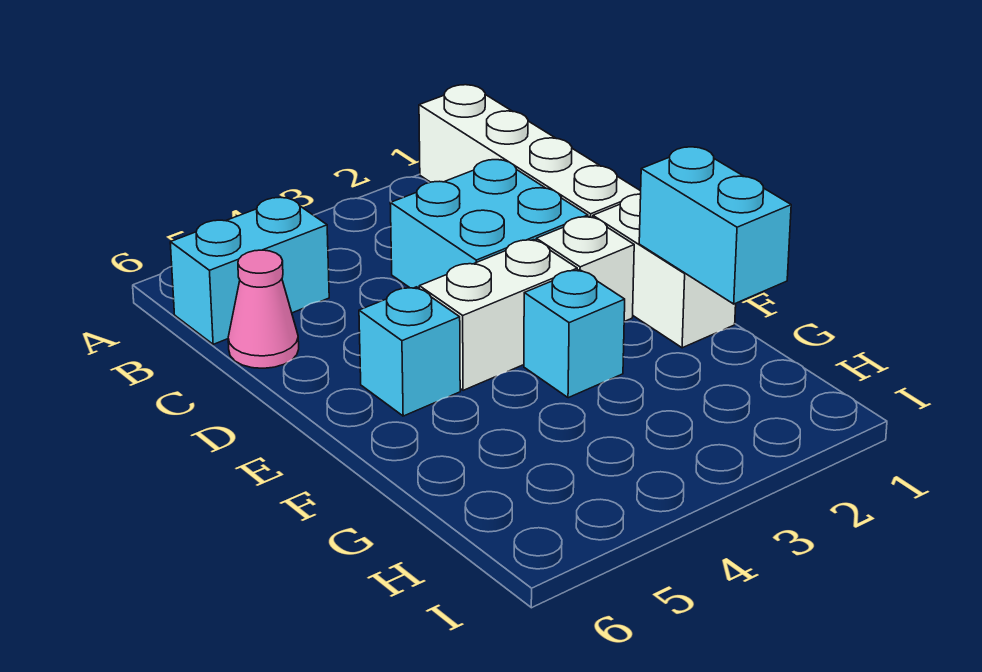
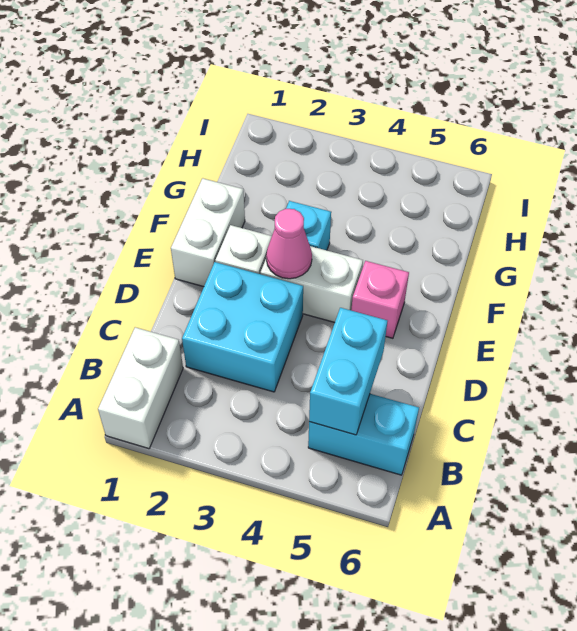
white brick A1:D1 level 1 -> white brick A1:B1 level 1
pink cone C6 level 1 -> pink cone E3 level 2
cyan brick E5 level 1 -> pink brick E5 level 1
cyan brick F1:G1 level 2 -> cyan brick B5:C5 level 2

